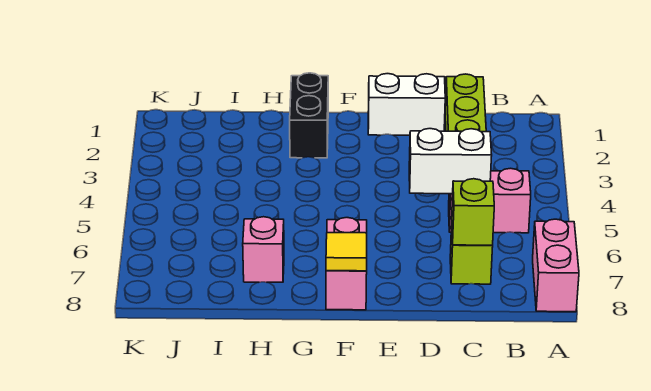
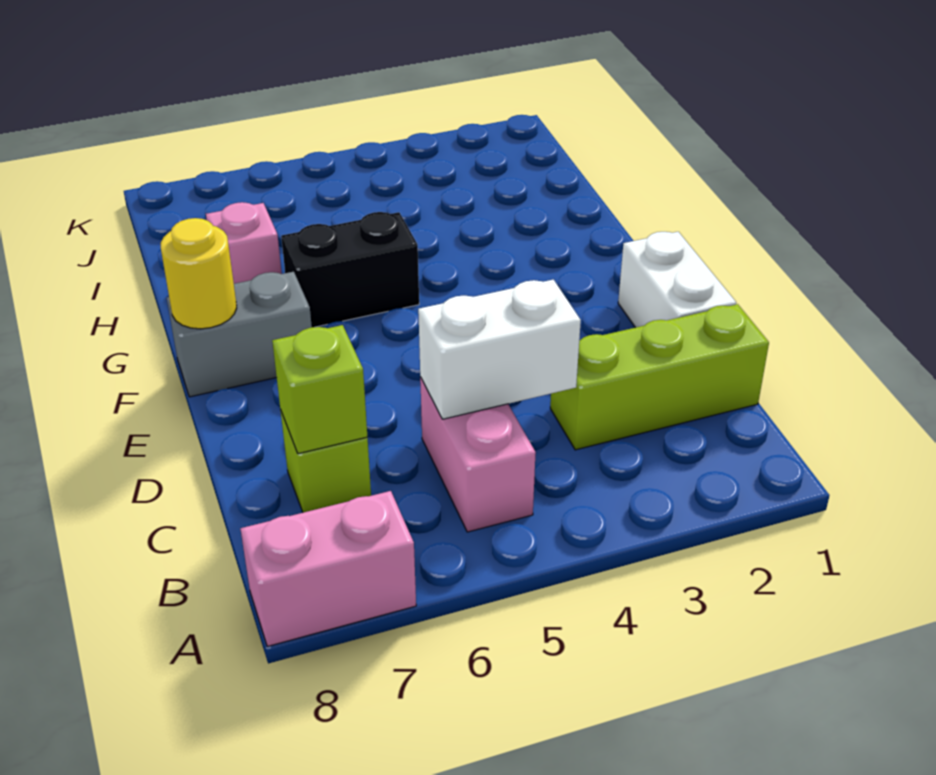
white brick C5:D5 level 2 -> white brick C4:C5 level 2
pink brick F7:F8 level 1 -> grey brick F7:F8 level 1
yellow tile F8 level 2 -> yellow round brick F8 level 2
black brick G1:G2 level 1 -> black brick G5:G6 level 1

